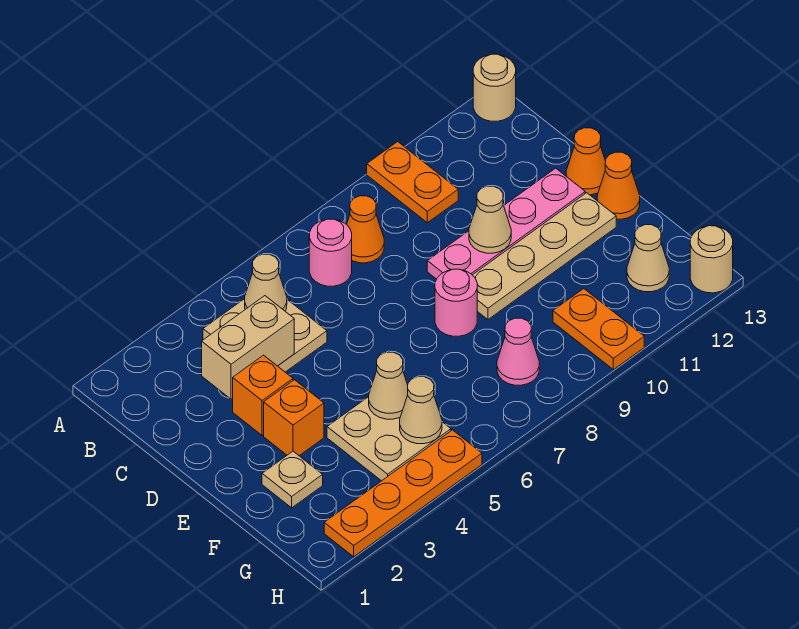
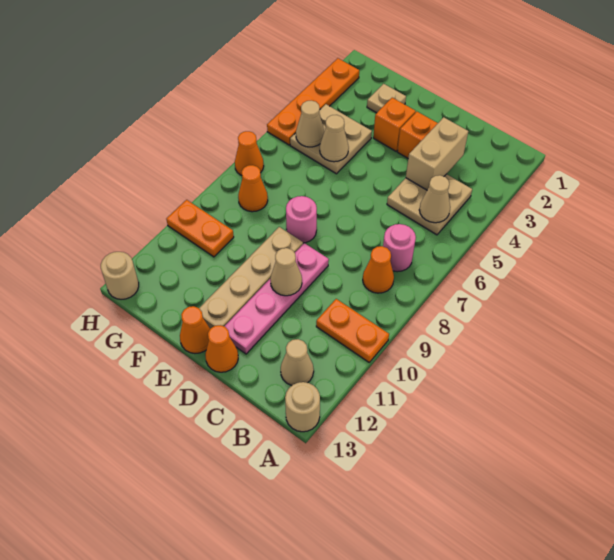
pink cone G8 level 1 -> orange cone G8 level 1
tan cone G12 level 1 -> tan cone B12 level 1
none -> orange cone H7 level 1

